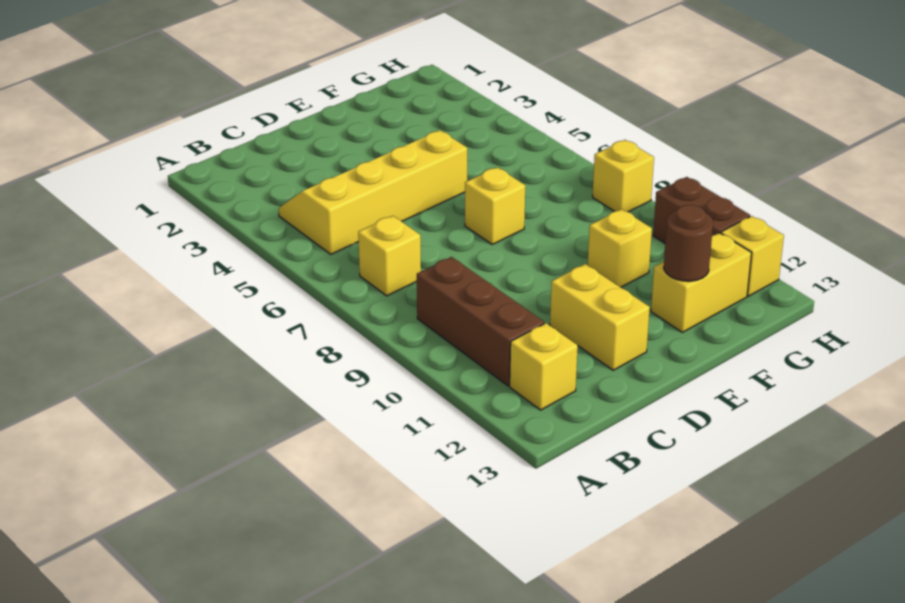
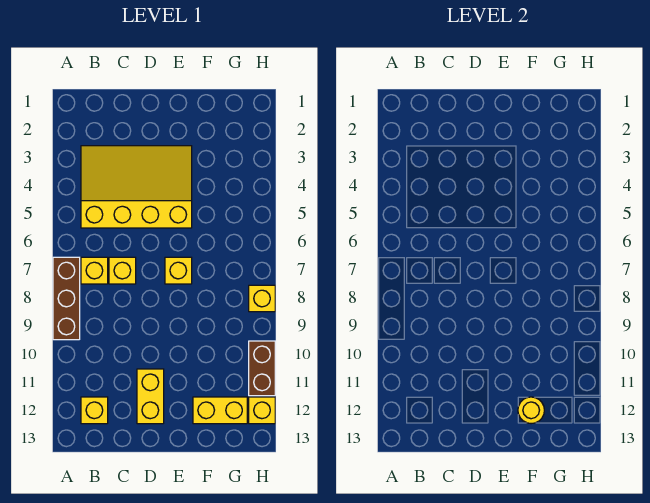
yellow slope B4:E5 level 1 top 5 -> yellow slope B3:E5 level 1 top 5
brown brick B9:B11 level 1 -> brown brick A7:A9 level 1
yellow brick F10 level 1 -> yellow brick C7 level 1
brown round brick F12 level 2 -> yellow round brick F12 level 2

